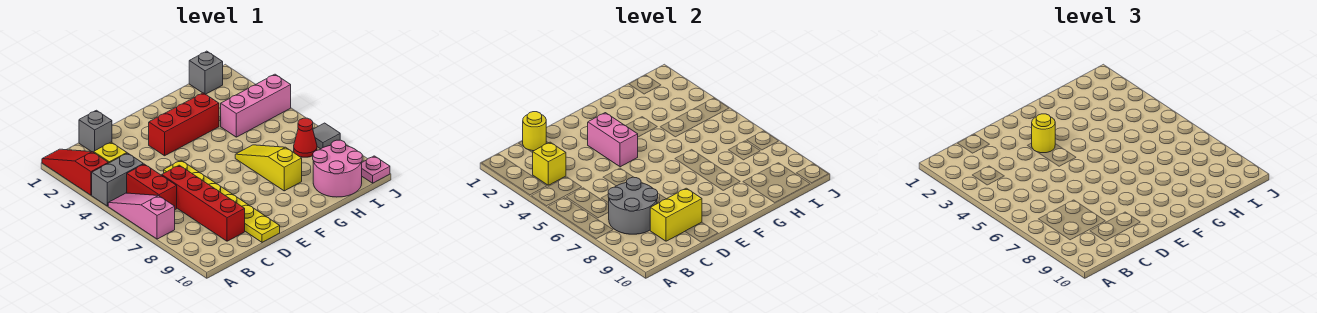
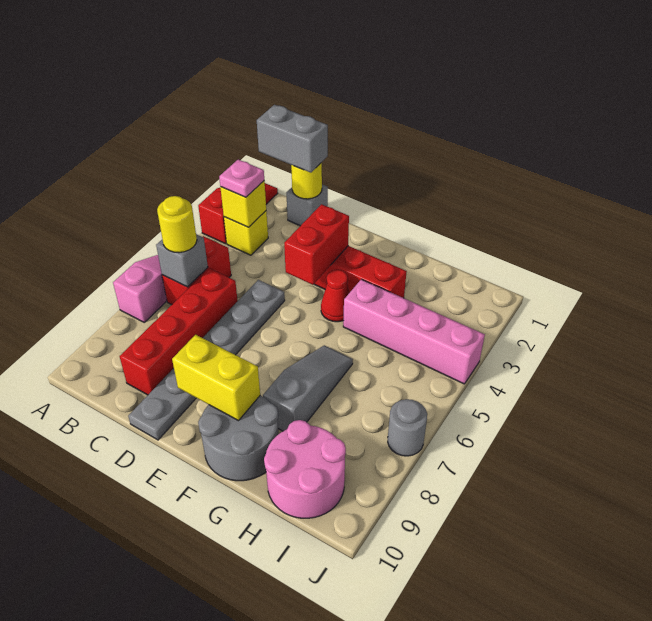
grey brick A4:B4 level 1 -> grey brick B1:C1 level 3
grey round brick B7:C8 level 2 -> grey round brick F9:G10 level 1
yellow brick C9:D9 level 2 -> yellow brick E9:F9 level 2
yellow plate D5:D10 level 1 -> grey plate D5:D10 level 1
pink brick E3:E4 level 2 -> red brick E3:E4 level 2
yellow round brick E3 level 3 -> yellow round brick B6 level 3
yellow slope G6:G8 level 1 top 8 -> grey slope G6:G8 level 1 top 8
pink brick H4:J4 level 1 -> pink brick G4:J4 level 1
grey brick I1 level 1 -> grey brick B6 level 2
red cone I7 level 1 -> red cone F4 level 1
grey tile J7 level 1 -> grey round brick J7 level 1
pink plate J10 level 1 -> pink plate B3 level 3

